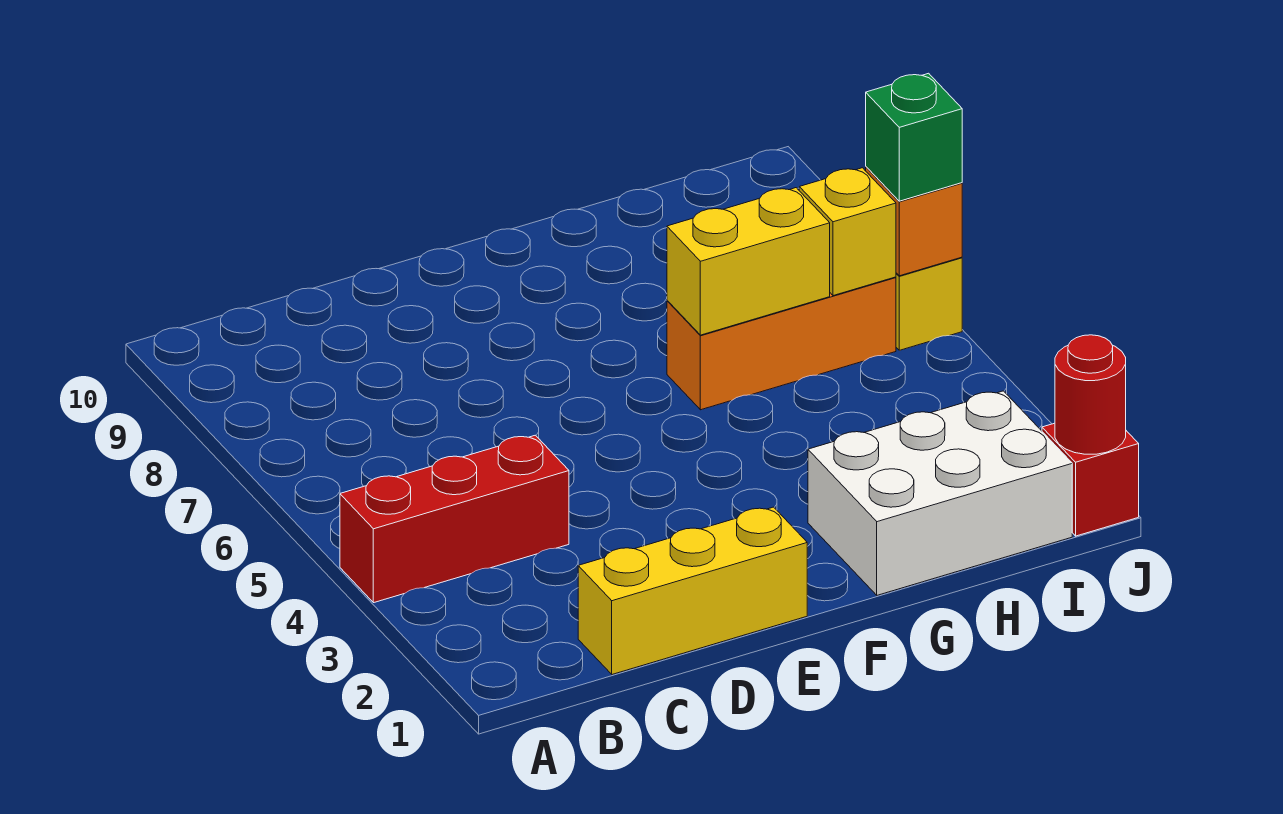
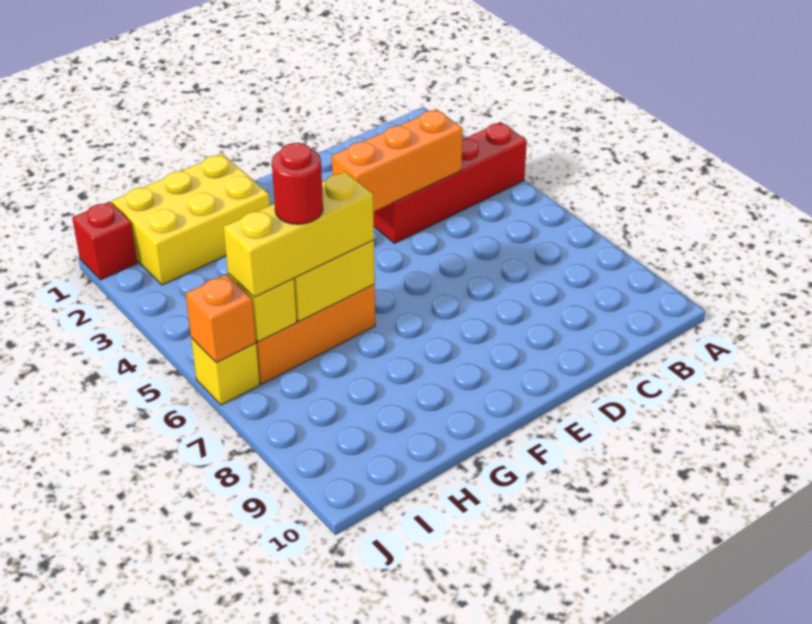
red brick A4:C4 level 1 -> red brick A4:D4 level 1
yellow brick C1:E1 level 1 -> yellow brick G6:I6 level 3
none -> orange brick C4:E4 level 2
white brick G1:I2 level 1 -> yellow brick G1:I2 level 1
red round brick J1 level 2 -> red round brick H6 level 4
green brick J6 level 3 -> none

